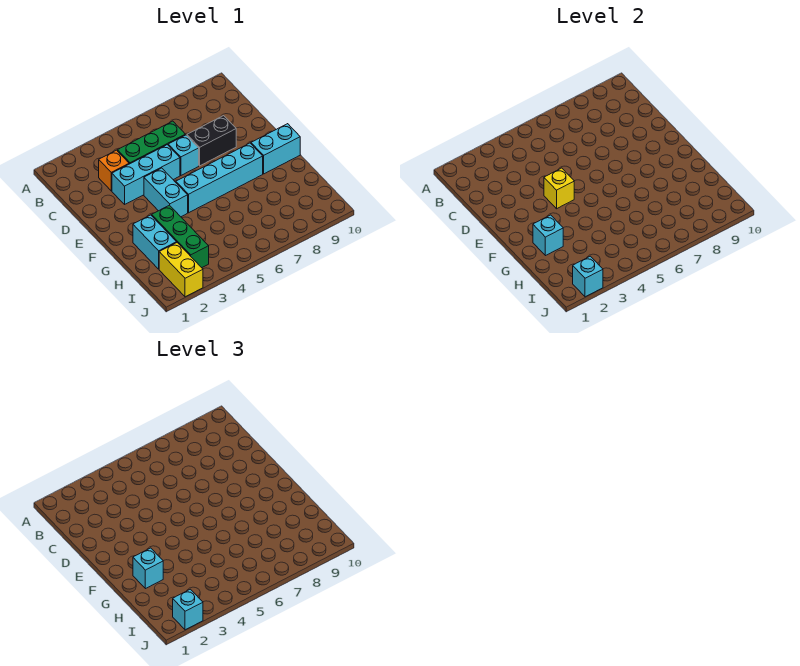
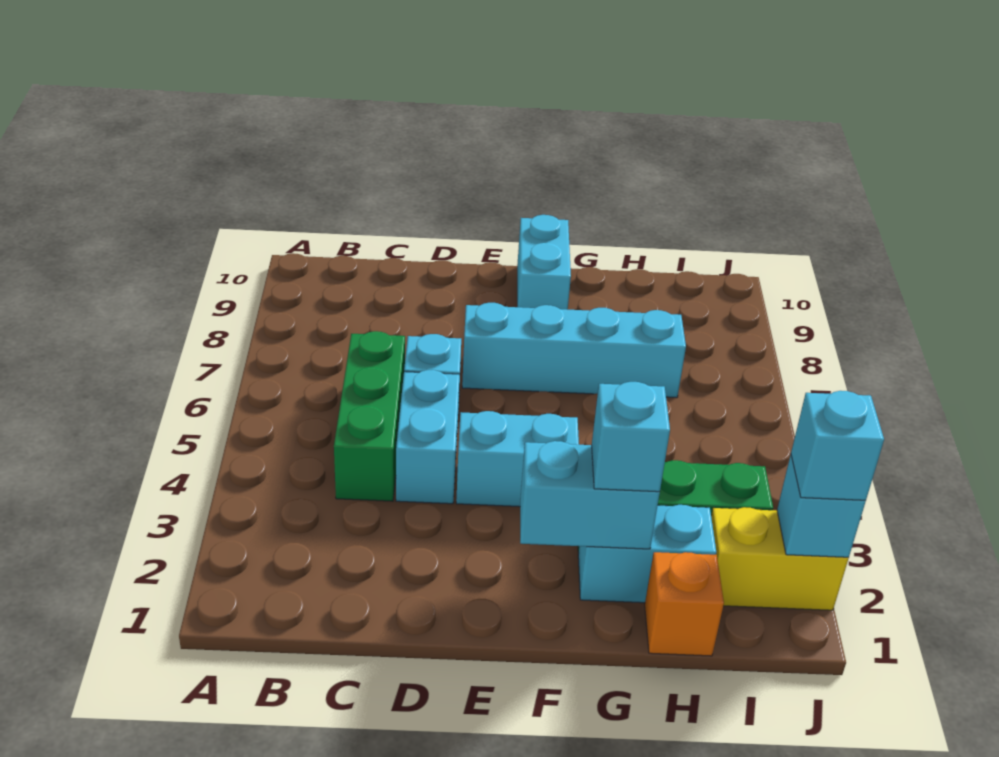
orange brick C3 level 1 -> orange brick H1 level 1
cyan brick D3:D5 level 1 -> cyan brick D4:D5 level 1
black brick D7:D8 level 1 -> none
yellow brick E4 level 2 -> none
cyan brick F5:F8 level 1 -> cyan brick E7:H7 level 1
cyan brick G2 level 2 -> cyan brick F2:G2 level 2

